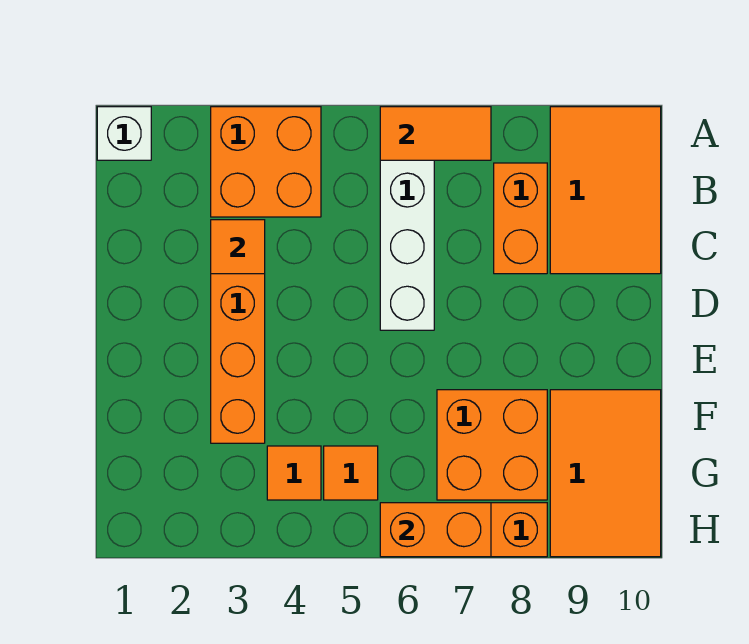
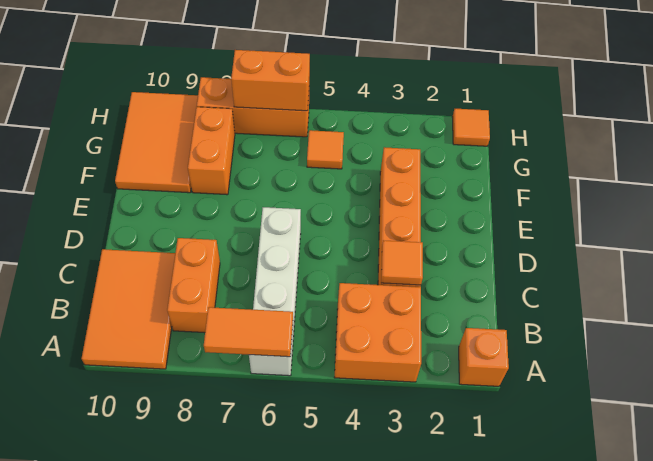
white brick A1 level 1 -> orange brick A1 level 1
orange brick F7:G8 level 1 -> orange brick F8:G8 level 1
orange tile G4 level 1 -> orange tile H1 level 1

